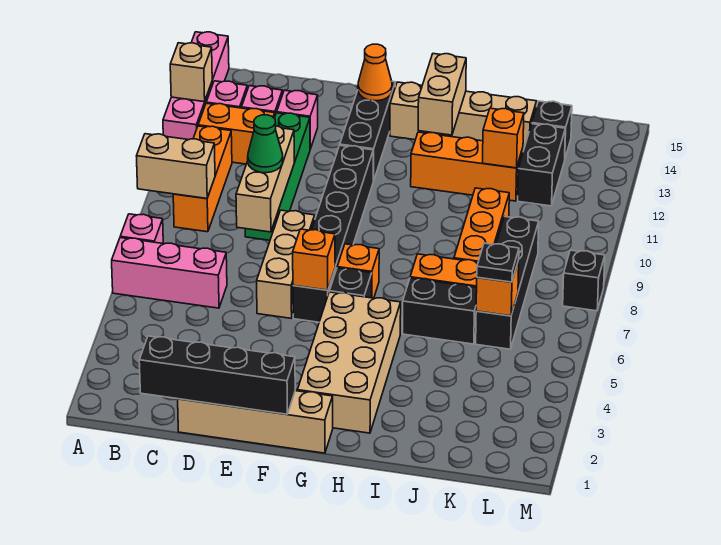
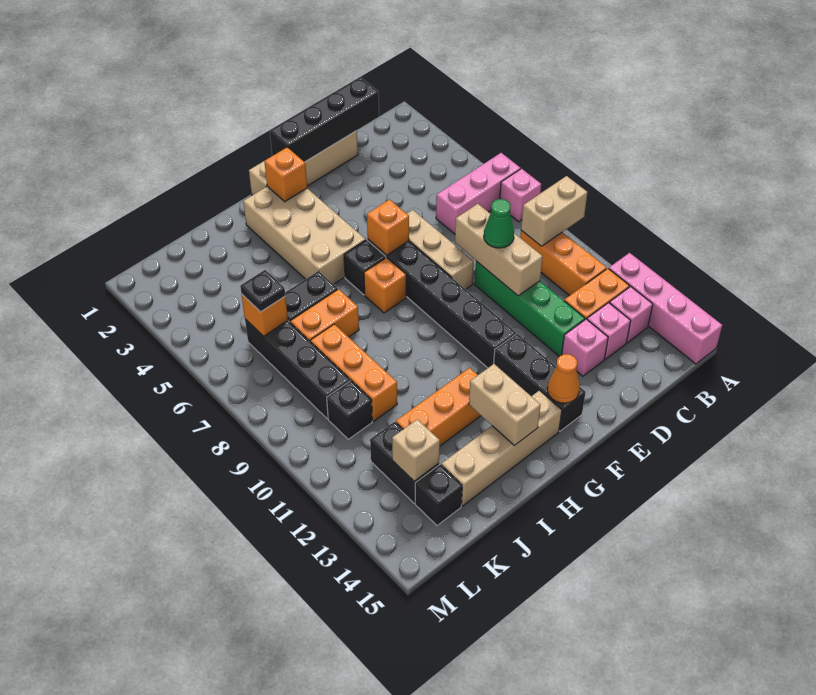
tan brick A13 level 2 -> tan brick K13 level 2
orange brick J12 level 2 -> orange brick G2 level 2
black brick M8 level 1 -> black brick K10 level 1

